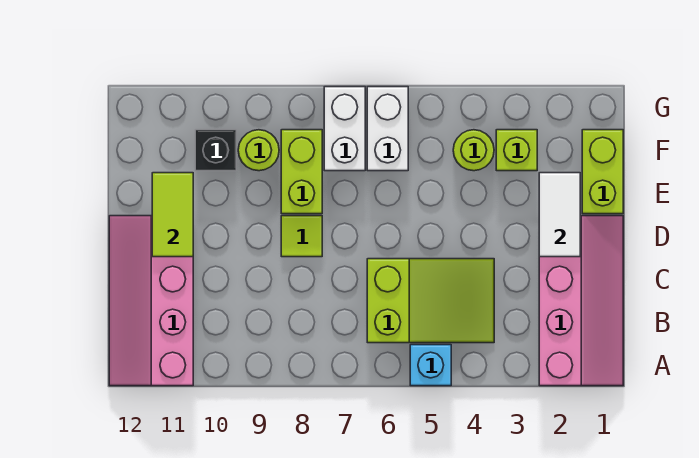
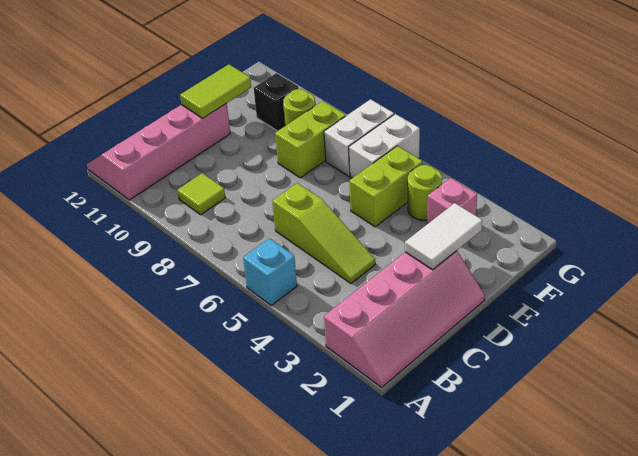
lime slope B4:C6 level 1 top 6 -> lime slope C4:C6 level 1 top 6
lime tile D8 level 1 -> lime tile B9 level 1
lime brick E1:F1 level 1 -> lime brick E5:F5 level 1
lime brick F3 level 1 -> pink brick F3 level 1

